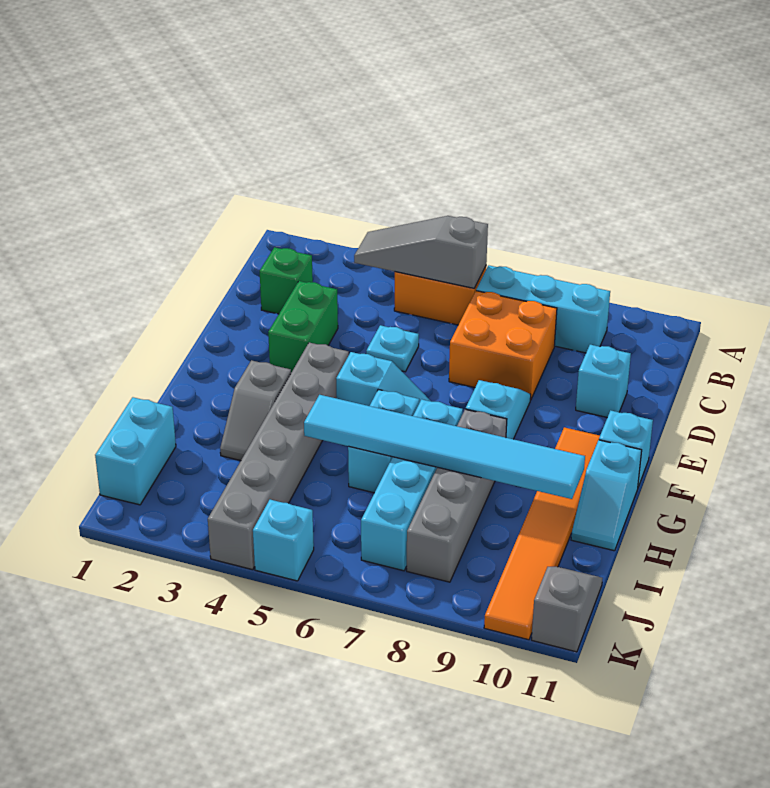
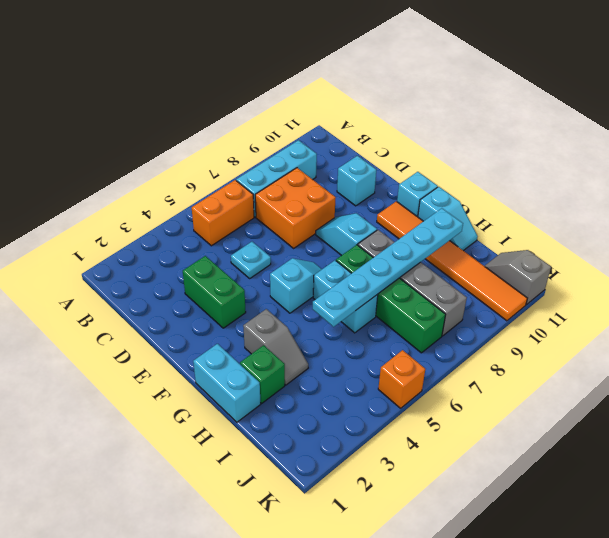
grey slope B4:B6 level 2 top 6 -> none
green brick C2 level 1 -> green brick H2 level 1
grey brick F4:K4 level 1 -> none
cyan brick G7:J7 level 1 -> green brick G7:J7 level 1
cyan tile H5:H10 level 2 -> cyan plate H5:H10 level 2
cyan brick I1:J1 level 1 -> cyan brick G1:H1 level 1
cyan brick K5 level 1 -> orange brick K5 level 1

